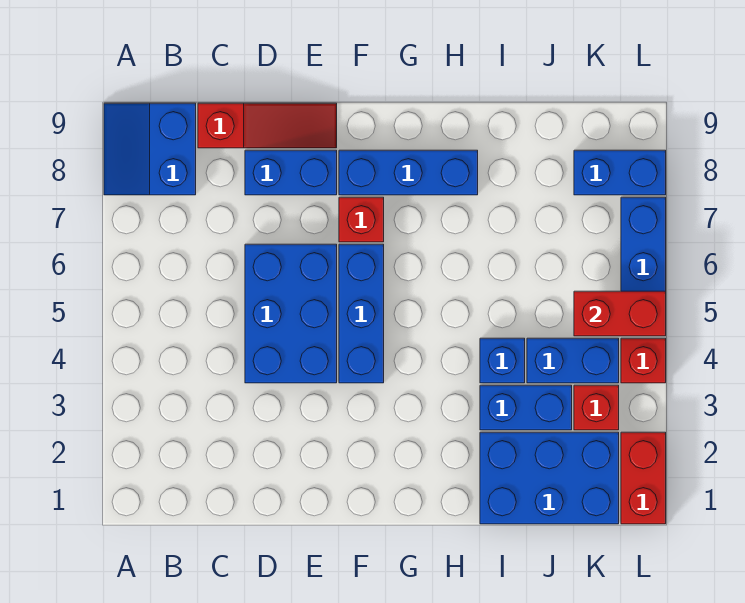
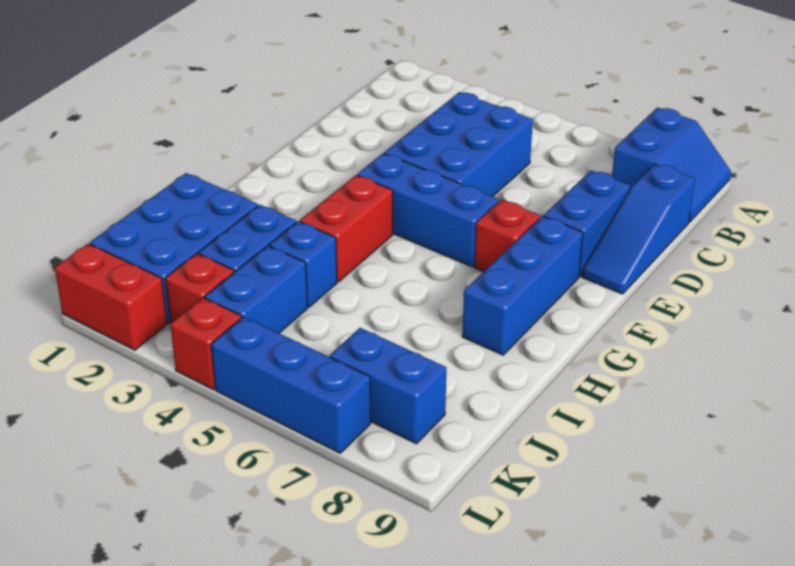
blue slope A8:B9 level 1 top B -> blue slope A8:B9 level 1 top 8
red slope C9:E9 level 1 top C -> blue slope C9:E9 level 1 top C
blue brick D4:E6 level 1 -> blue brick C4:E5 level 1
red brick K5:L5 level 2 -> red brick G4:H4 level 1
blue brick K8:L8 level 1 -> blue brick K7:K8 level 1

